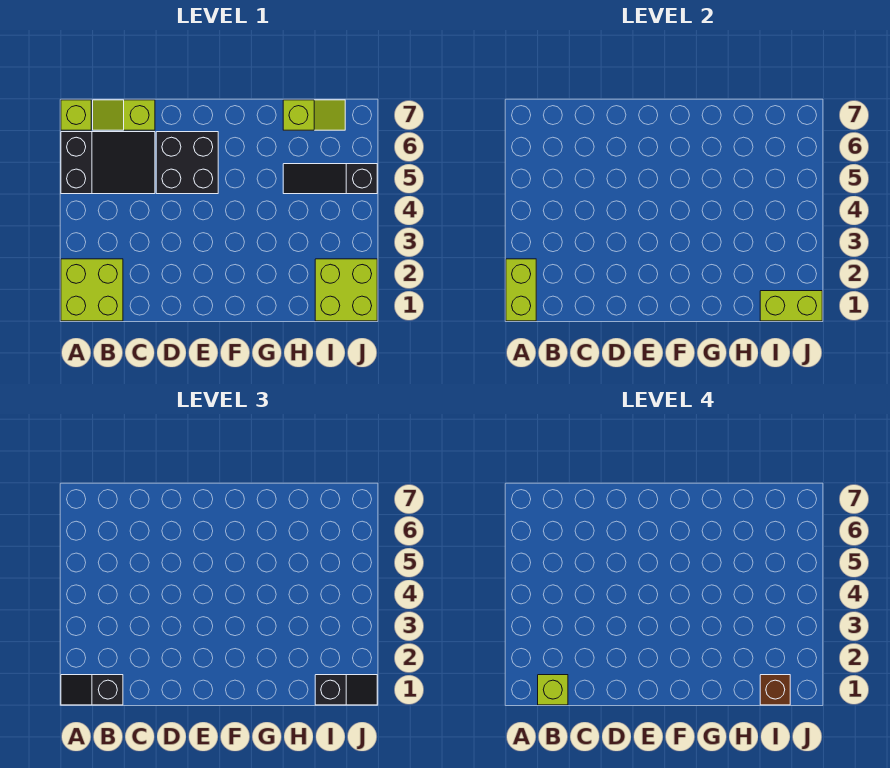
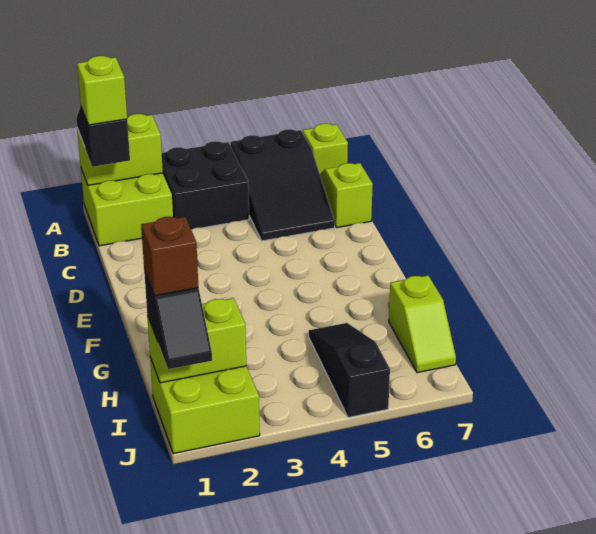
black brick D5:E6 level 1 -> black brick A3:B4 level 1
lime brick I1:J1 level 2 -> lime brick I1:I2 level 2

